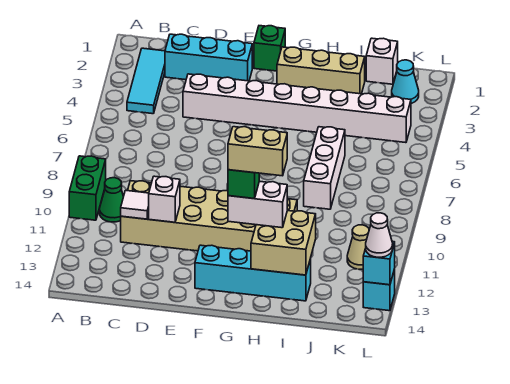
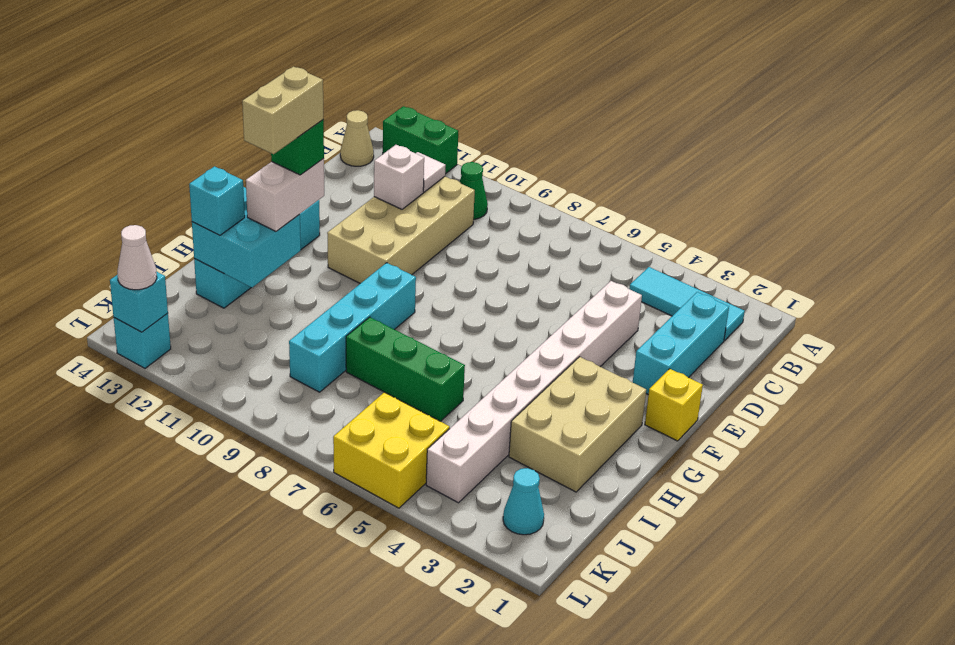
green brick A9:A10 level 1 -> green brick A12:A13 level 1
tan brick C10:H11 level 1 -> tan brick C10:F11 level 1
green brick F1 level 1 -> yellow brick F1 level 1
tan brick G2:I2 level 1 -> tan brick G2:I3 level 1
none -> cyan brick G9:J9 level 1
tan brick H12:I13 level 2 -> cyan brick H12:I13 level 2
white brick I6:I8 level 1 -> green brick I6:I8 level 1
none -> cyan brick I13 level 3
white brick J1 level 1 -> none
none -> yellow brick K5:L6 level 1
tan cone K11 level 1 -> tan cone B14 level 1

